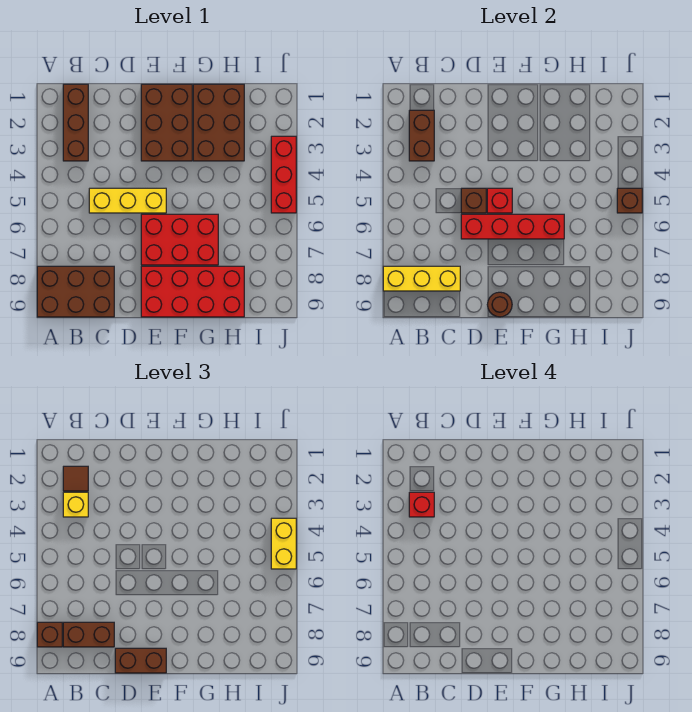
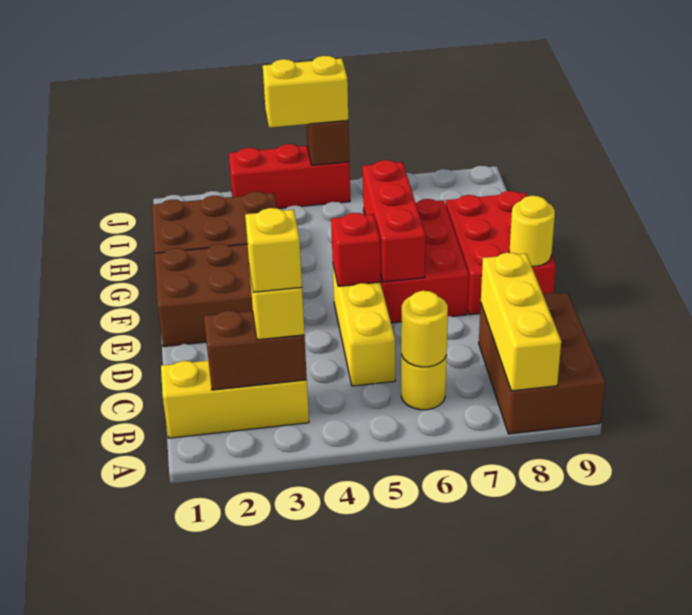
brown brick A8 level 3 -> none
brown brick B1:B3 level 1 -> yellow brick B1:B3 level 1
brown tile B2 level 3 -> none
red brick B3 level 4 -> yellow brick B3 level 4
none -> yellow round brick B6 level 1
none -> yellow round brick B6 level 2
brown brick B8:C8 level 3 -> none
brown brick D5 level 2 -> none
red brick D6:G6 level 2 -> red brick E6:G6 level 2
brown brick D9:E9 level 3 -> none
red brick E8:H9 level 1 -> red brick E8:G9 level 1
brown round brick E9 level 2 -> yellow round brick E9 level 2

